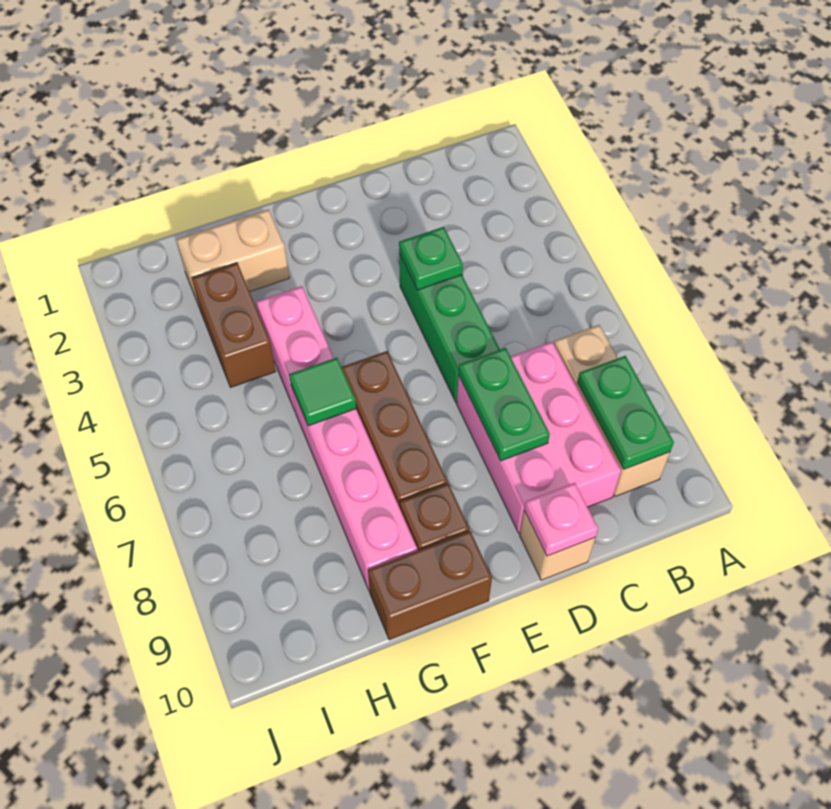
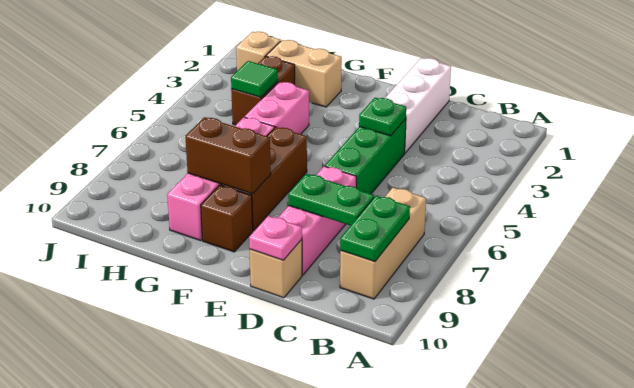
pink brick C7:D9 level 1 -> pink brick D7:D9 level 1
none -> white brick D1:D3 level 1
green plate D7:D8 level 2 -> green plate C8:D8 level 2
brown brick F10:G10 level 1 -> brown brick F8:G8 level 2
green tile G6 level 2 -> green tile H4 level 2
none -> tan brick I2 level 1

